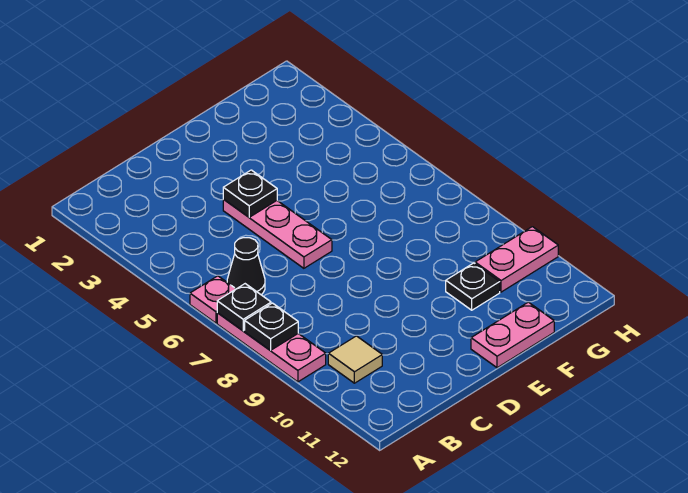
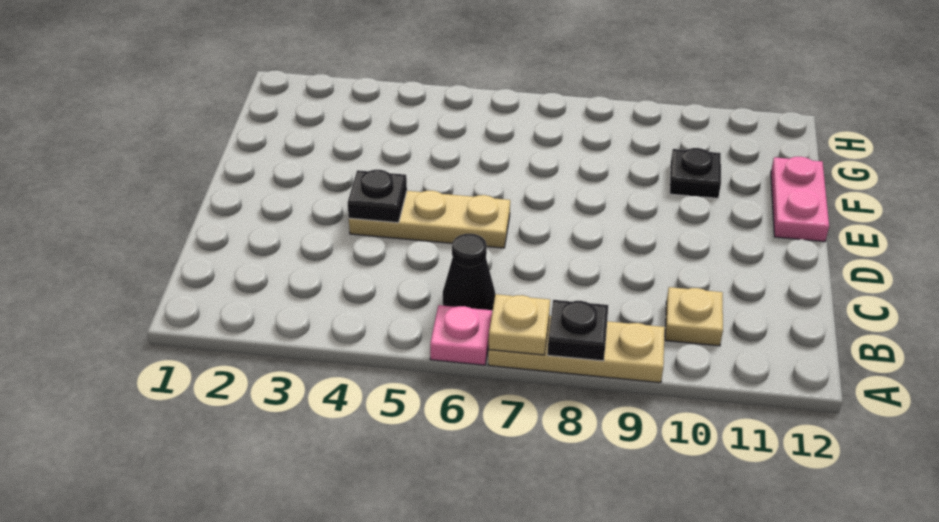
pink plate A7:A9 level 1 -> tan plate A7:A9 level 1
black plate A7 level 2 -> tan plate A7 level 2
tan tile B10 level 1 -> tan plate B10 level 1
pink plate D4:D6 level 1 -> tan plate D4:D6 level 1
pink plate G10:H10 level 1 -> none

